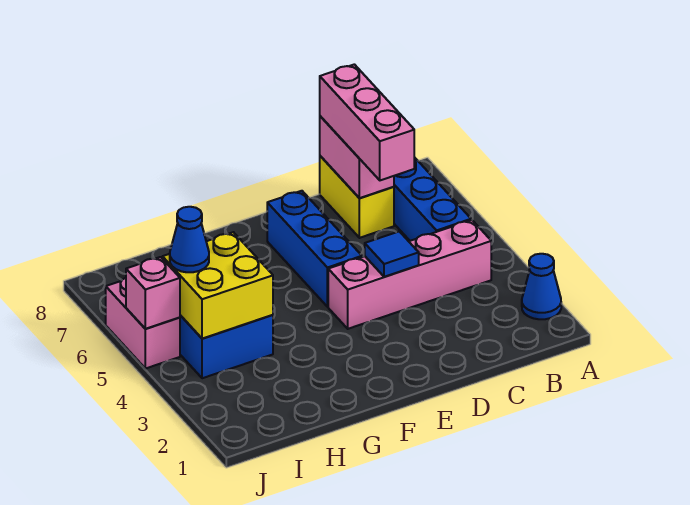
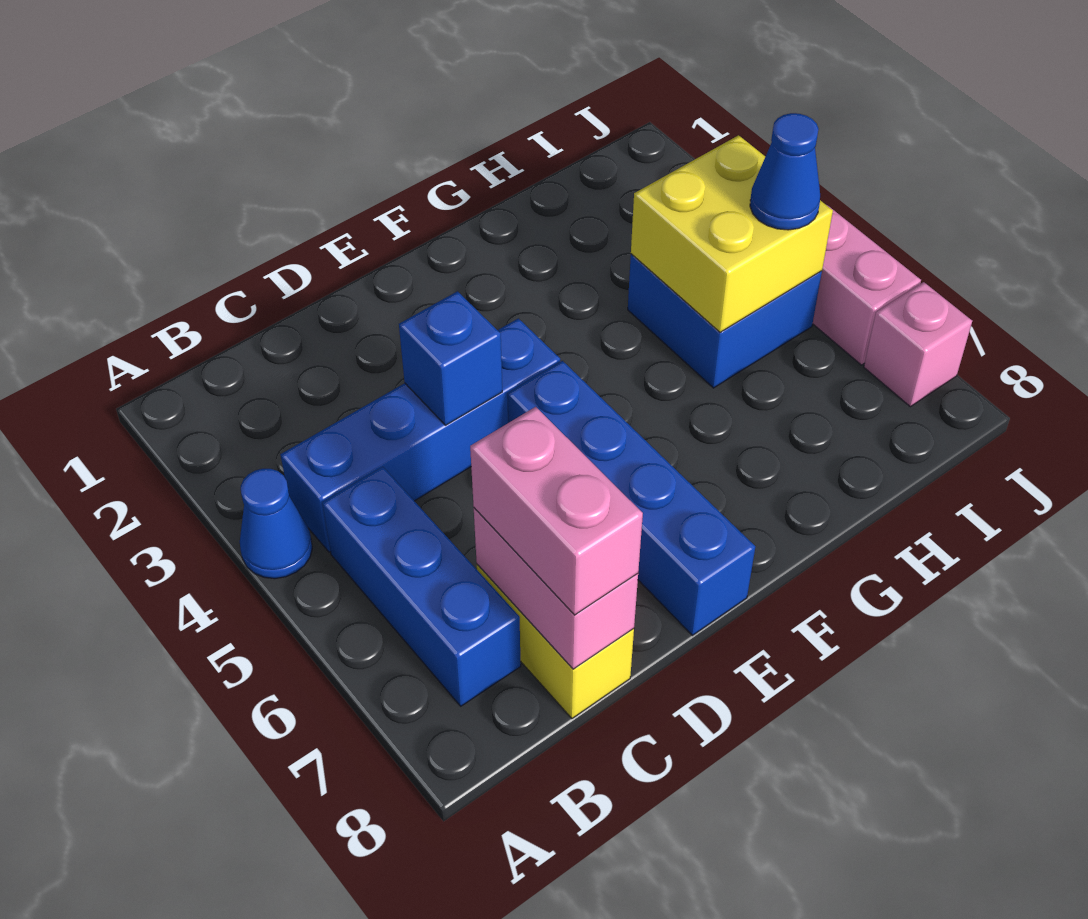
blue cone A2 level 1 -> blue cone A4 level 1
pink brick B4:E4 level 1 -> blue brick B4:E4 level 1
pink brick C6:C8 level 3 -> pink brick C7:C8 level 3
blue tile D4 level 2 -> blue brick D4 level 2
blue brick E5:E7 level 1 -> blue brick E5:E8 level 1
pink brick J5 level 2 -> pink brick J7 level 1

